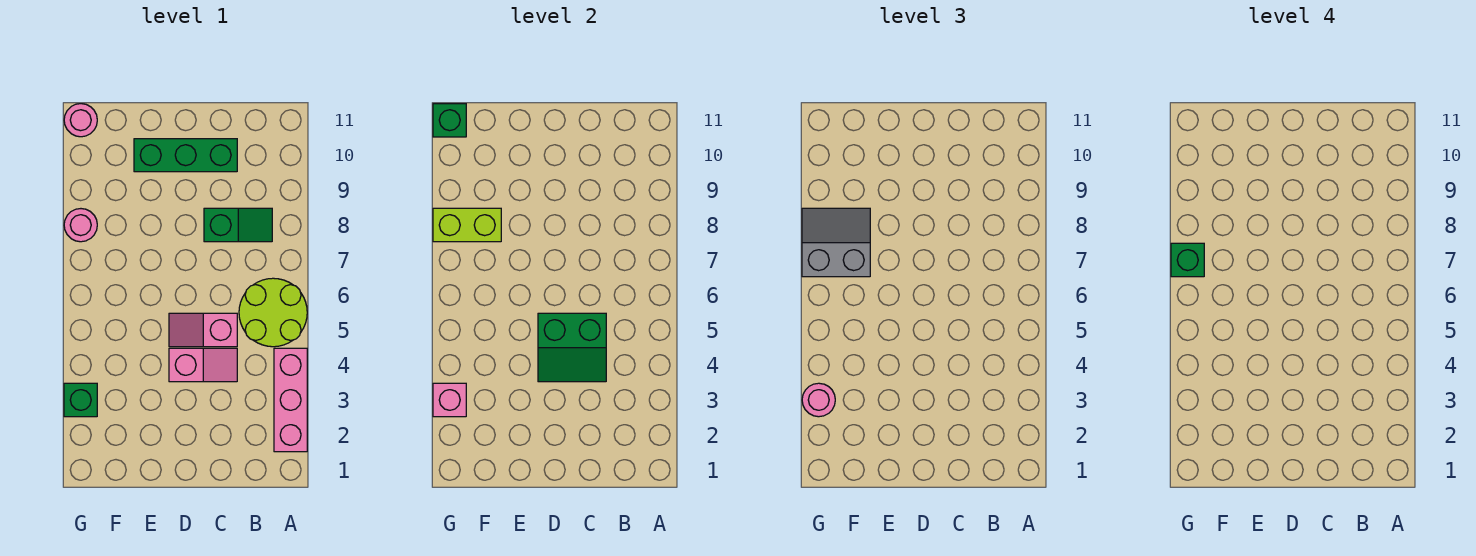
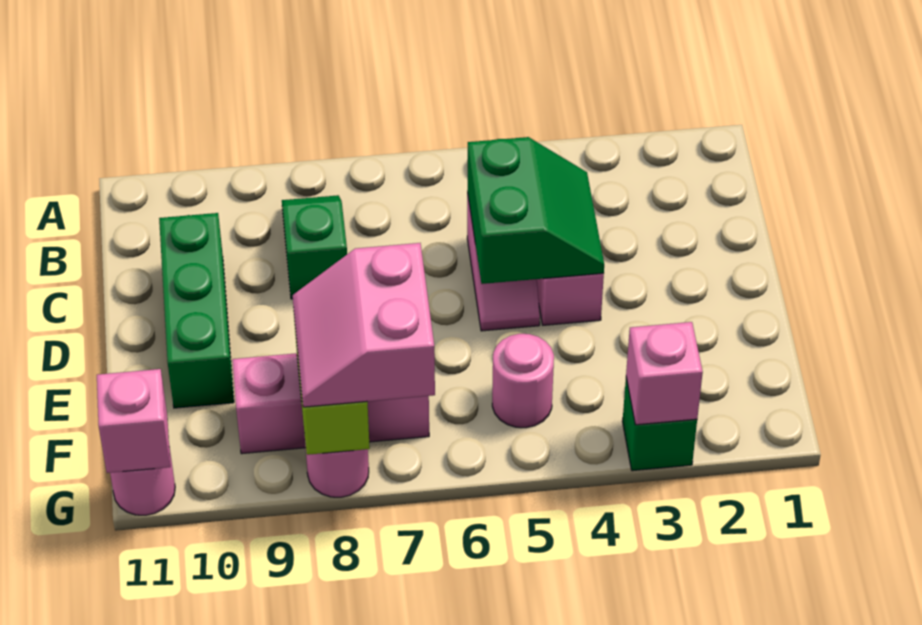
pink brick A2:A4 level 1 -> pink brick F7:F9 level 1
lime round brick A5:B6 level 1 -> none
grey slope F7:G8 level 3 top 7 -> pink slope F7:G8 level 3 top 7
pink round brick G3 level 3 -> pink round brick F5 level 1
green brick G7 level 4 -> none
green brick G11 level 2 -> pink brick G11 level 2

